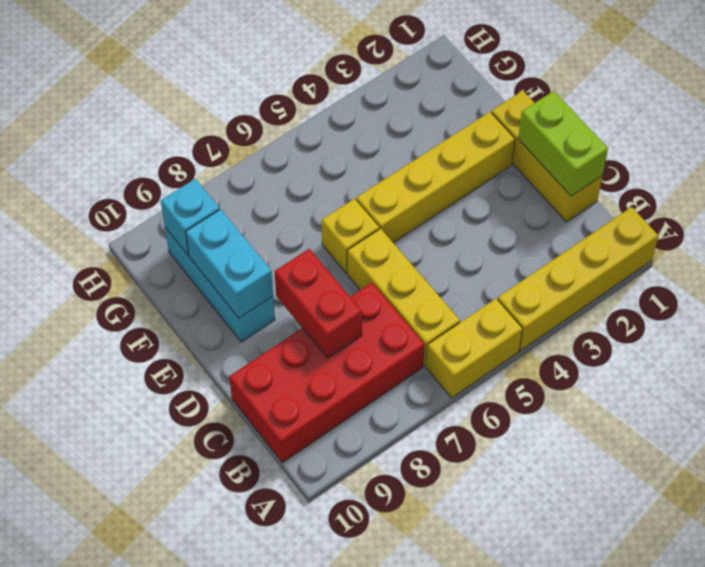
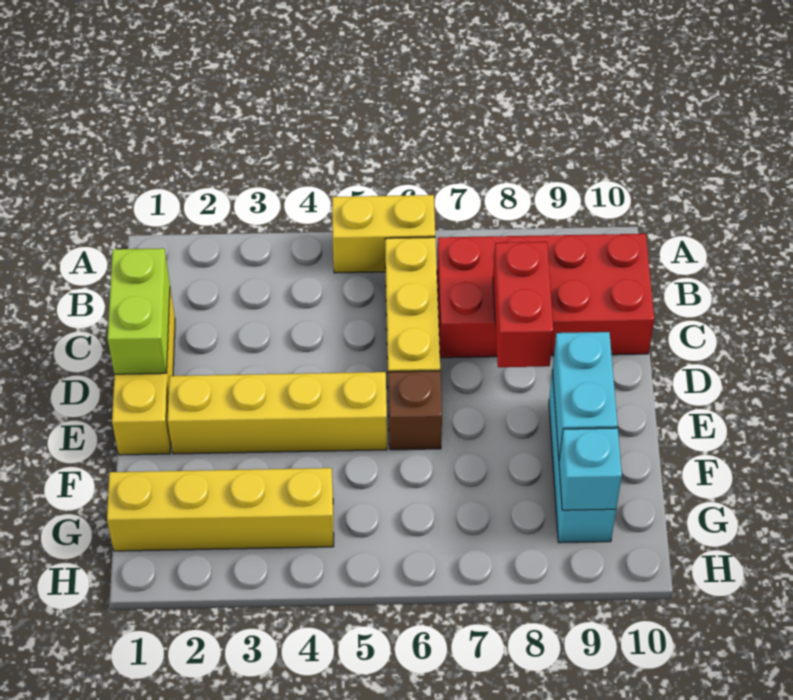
yellow brick A1:A4 level 1 -> yellow brick G1:G4 level 1
yellow brick E6 level 1 -> brown brick E6 level 1

